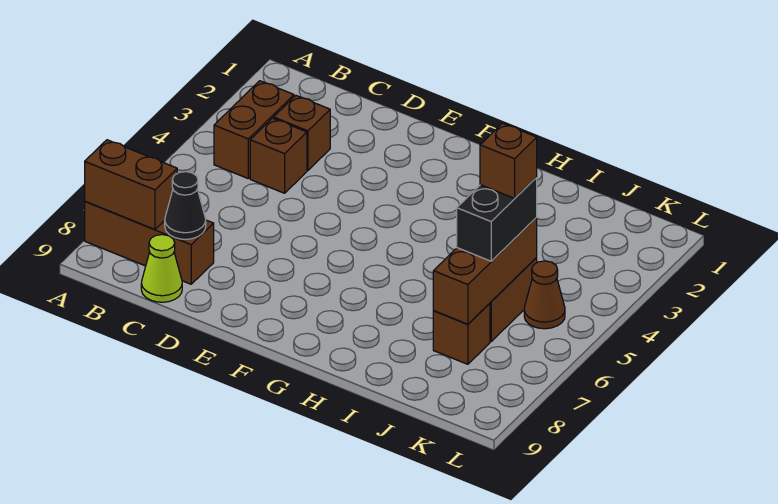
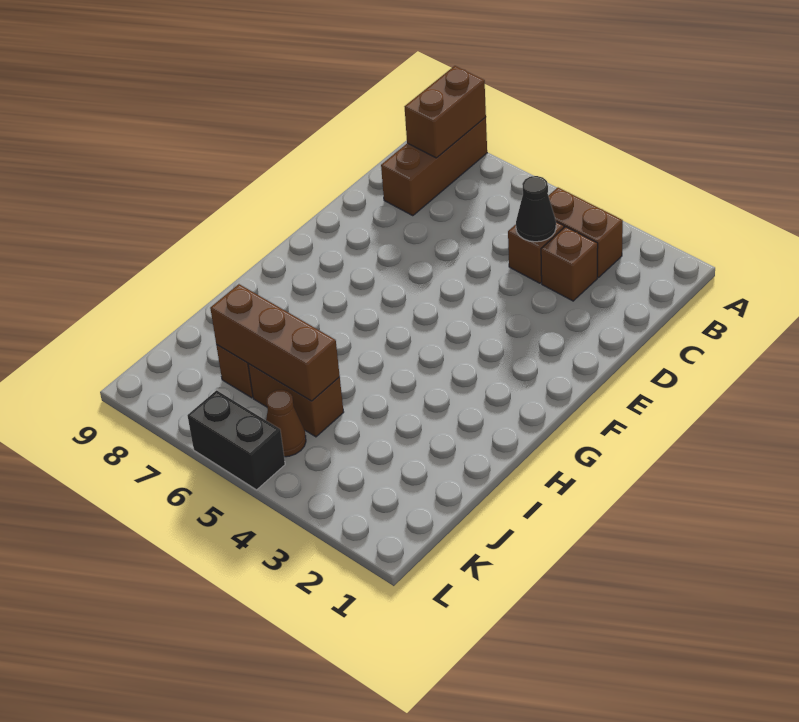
black cone C8 level 2 -> black cone C4 level 2
lime cone C9 level 1 -> none
black brick J5:J6 level 3 -> black brick L5:L6 level 1
brown brick J5 level 4 -> none

